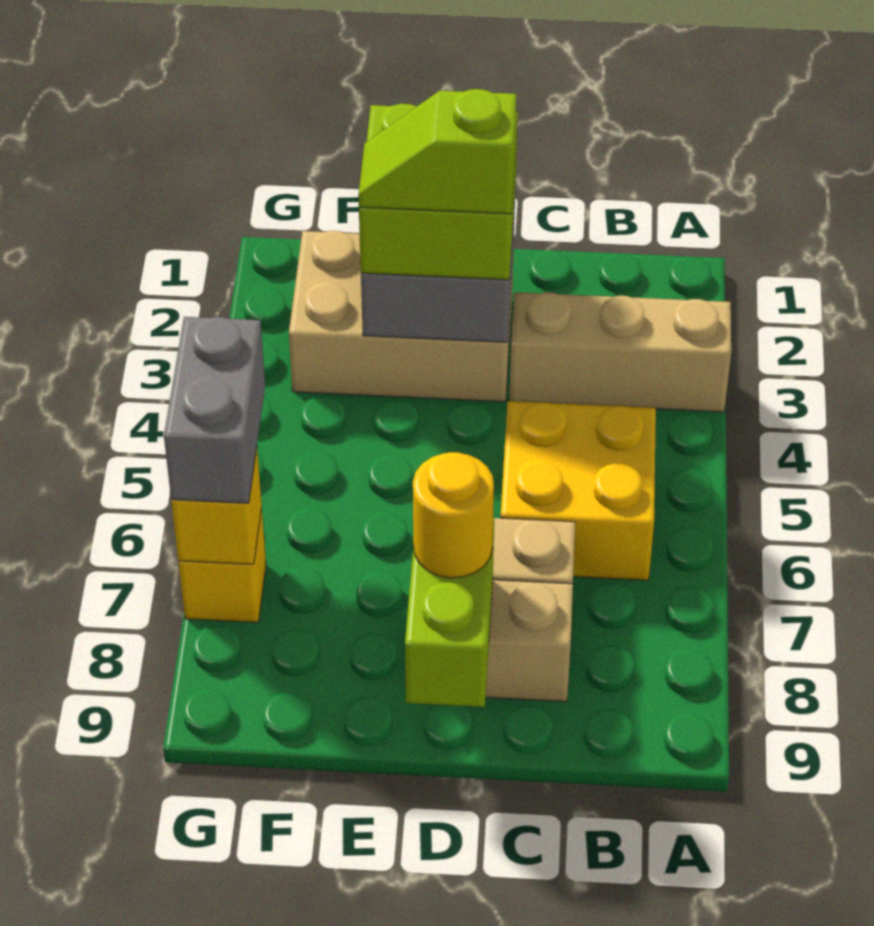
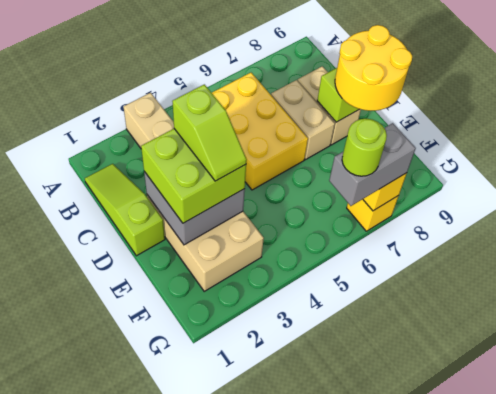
none -> lime slope B1:D1 level 1 top D
yellow brick B5:C6 level 1 -> yellow brick B5:D6 level 1
yellow round brick D8 level 3 -> yellow round brick D8:E9 level 3
none -> lime round brick G6 level 4

